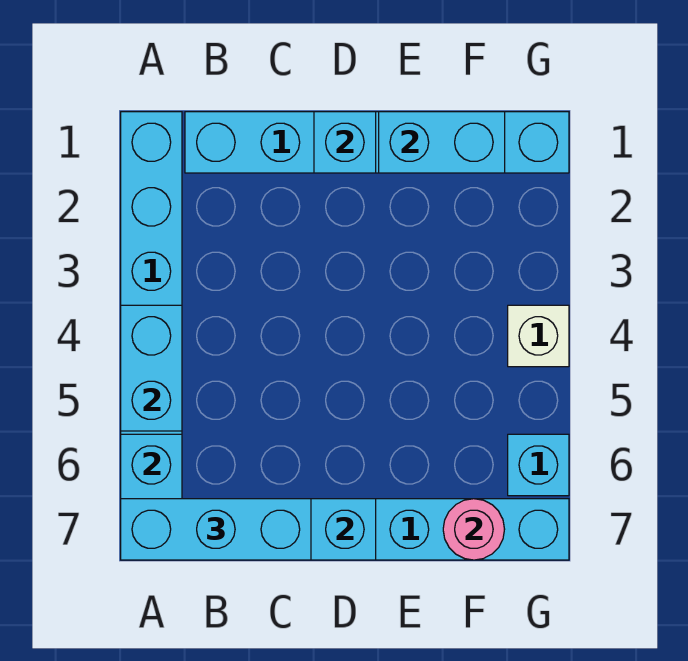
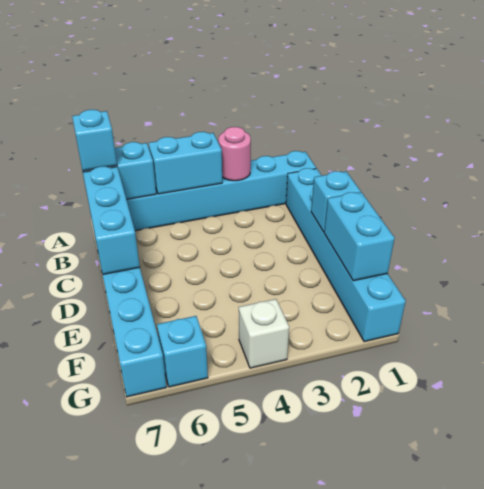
cyan brick A7:C7 level 3 -> cyan brick A7 level 3
pink round brick F7 level 2 -> pink round brick A3 level 2

